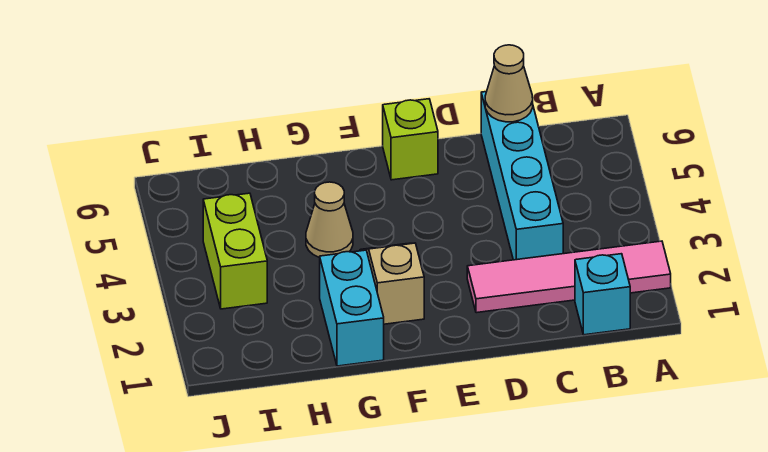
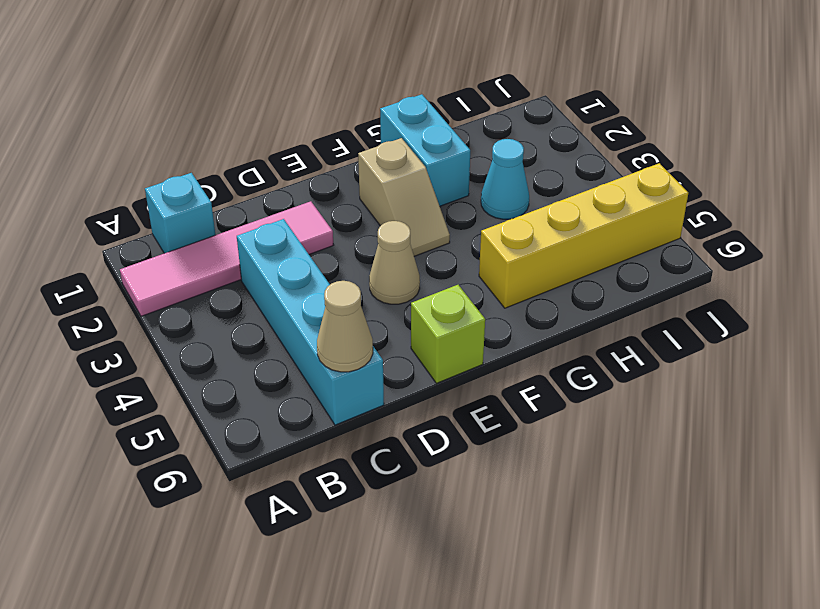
tan cone G4 level 1 -> tan cone E4 level 1
none -> yellow brick G5:J5 level 1
none -> cyan cone H3 level 1
lime brick I3:I4 level 1 -> none

